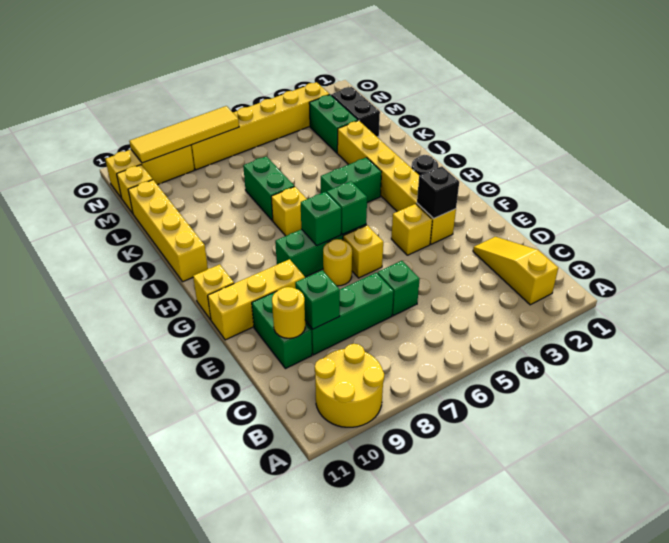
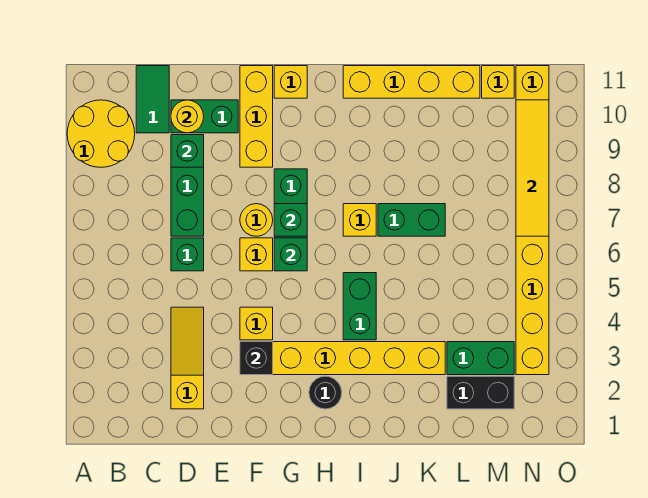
yellow slope B2:D2 level 1 top B -> yellow slope D2:D4 level 1 top 2
none -> green tile C10:C11 level 1

